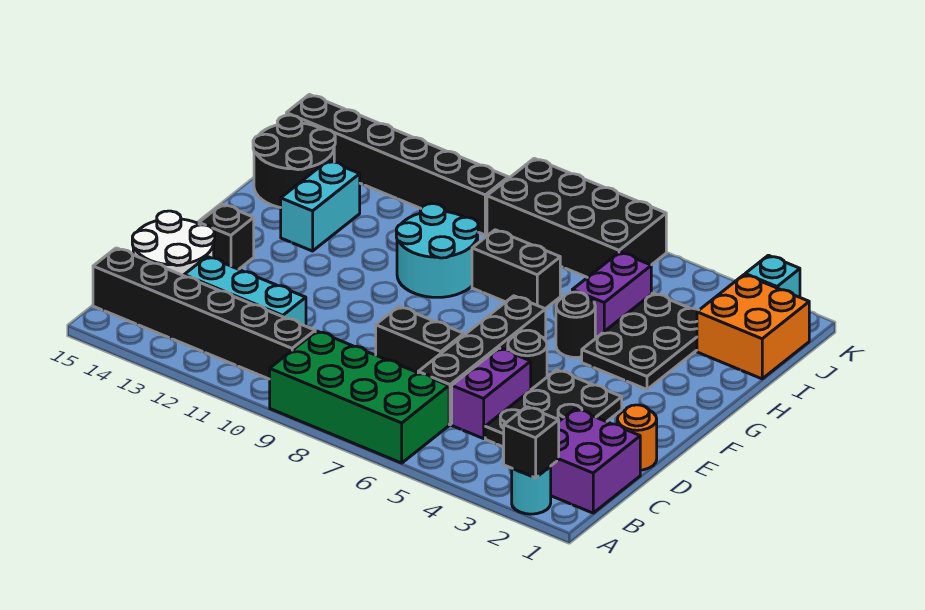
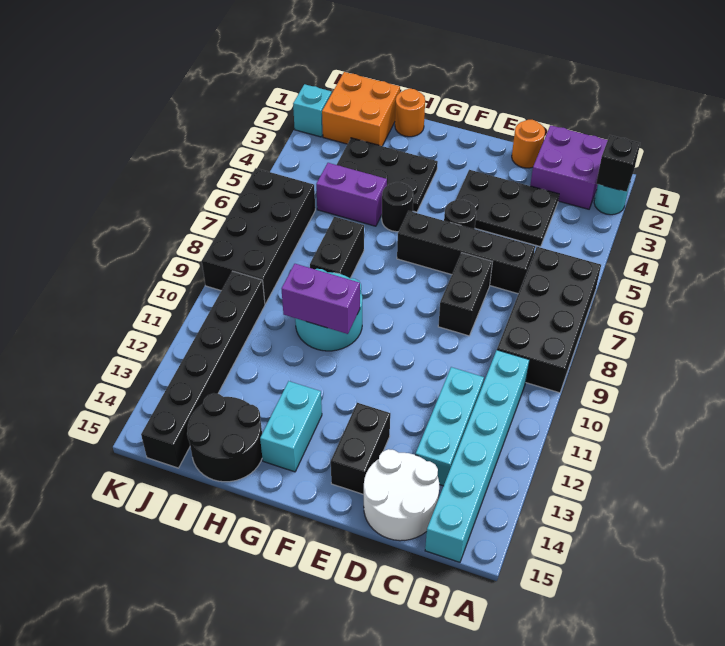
green brick A6:B9 level 1 -> black brick A6:B9 level 1
black brick B10:B15 level 1 -> cyan brick B10:B15 level 1
purple brick C5:D5 level 1 -> purple brick G10:H10 level 2
black brick E14 level 1 -> black brick E13:E14 level 1
cyan brick G13:H13 level 1 -> cyan brick G13:G14 level 1
none -> orange round brick H1 level 1

